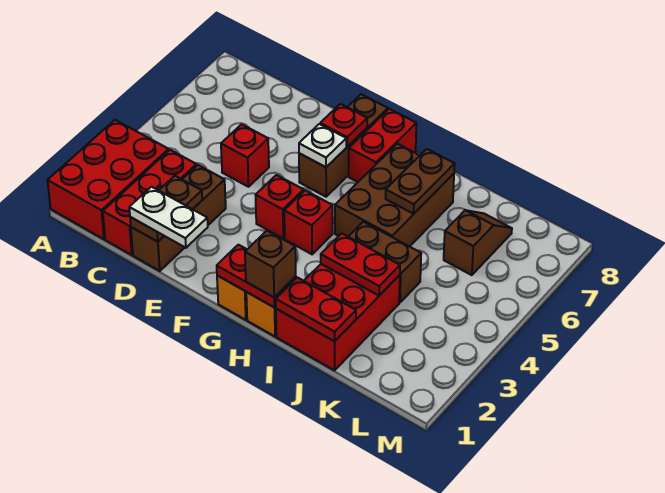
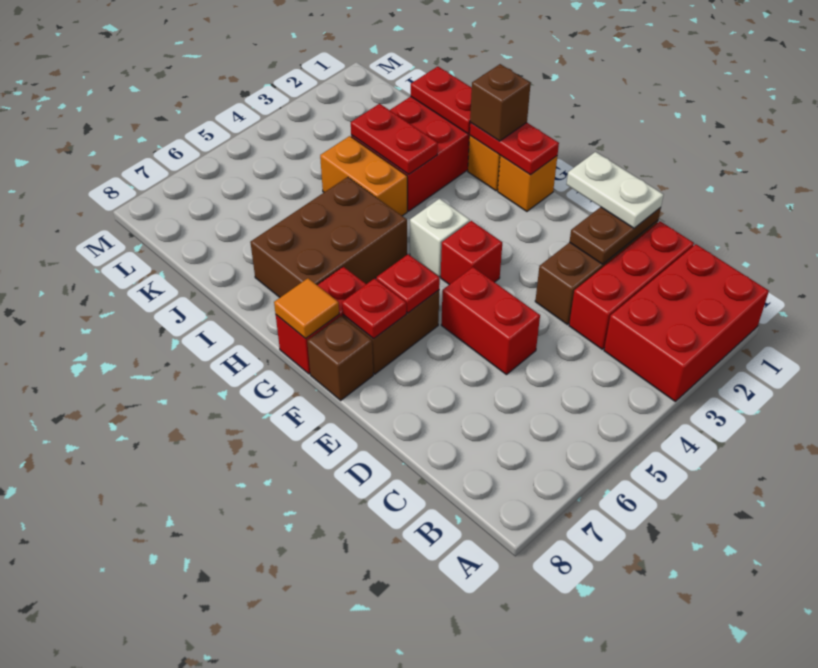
red brick D5 level 1 -> red brick D5:E5 level 1
white plate F6 level 2 -> red plate F6 level 2
red brick G4 level 1 -> white brick G4 level 1
none -> orange tile G8 level 2
brown brick I4:J4 level 1 -> orange brick I4:J4 level 1
brown plate I6:I7 level 2 -> none
brown slope K6:K7 level 1 top 6 -> none

